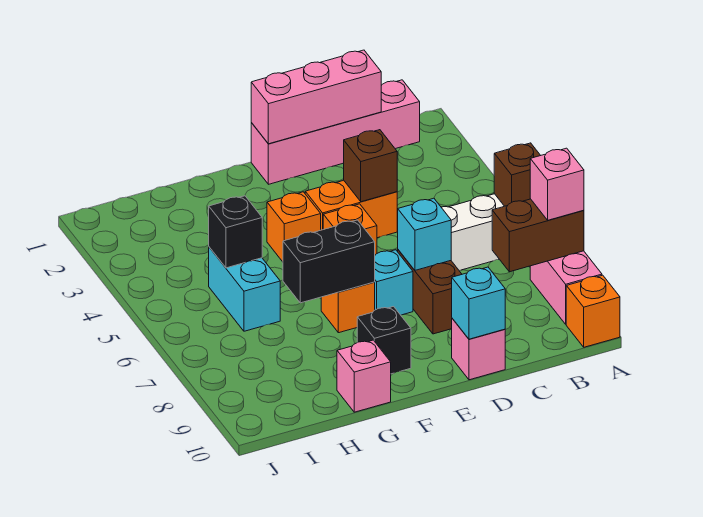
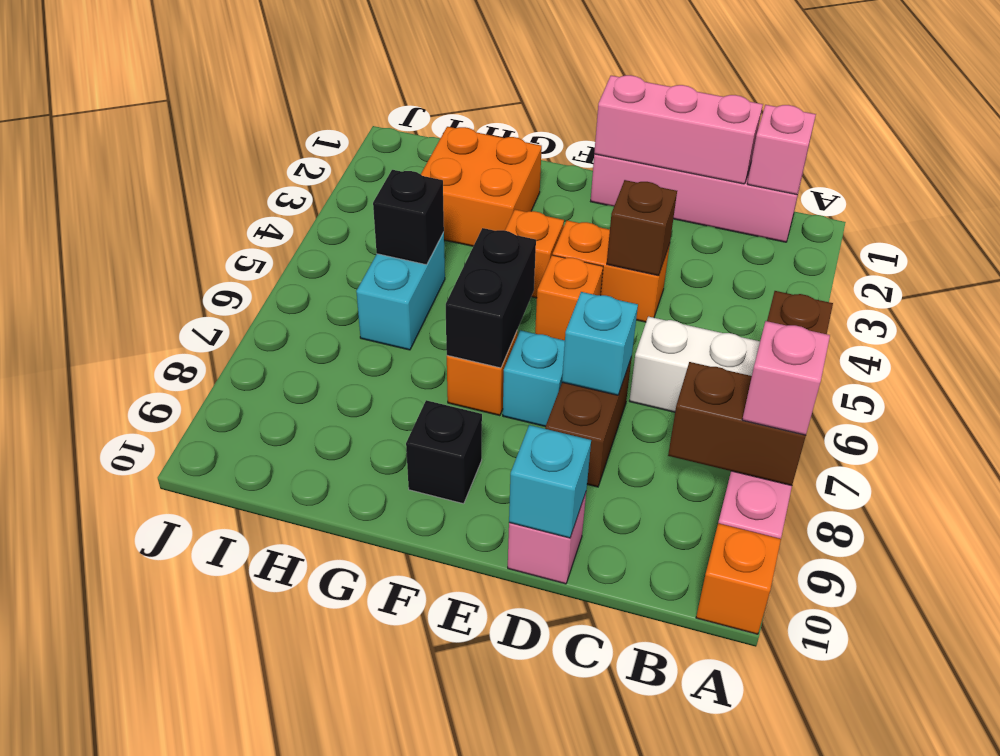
black brick F7:G7 level 2 -> black brick F6:F7 level 2
none -> orange brick G2:H3 level 1
pink brick G10 level 1 -> pink brick B1 level 2

